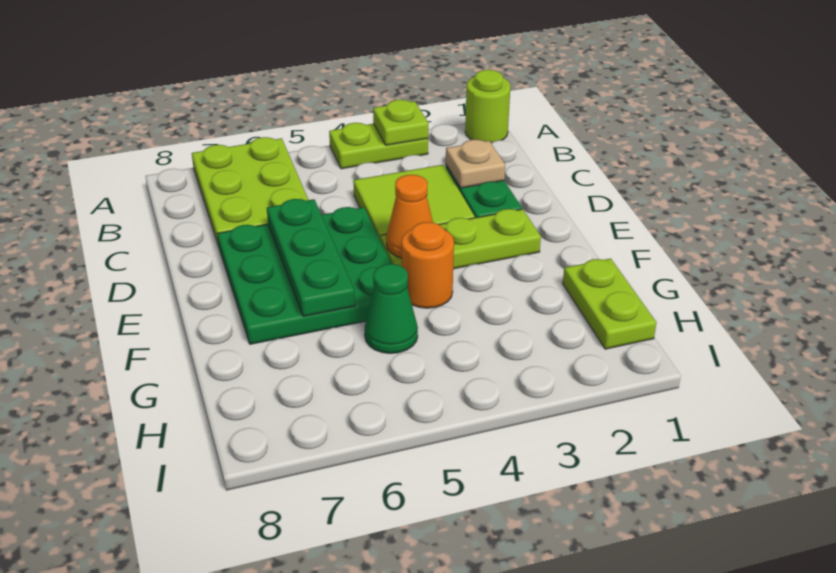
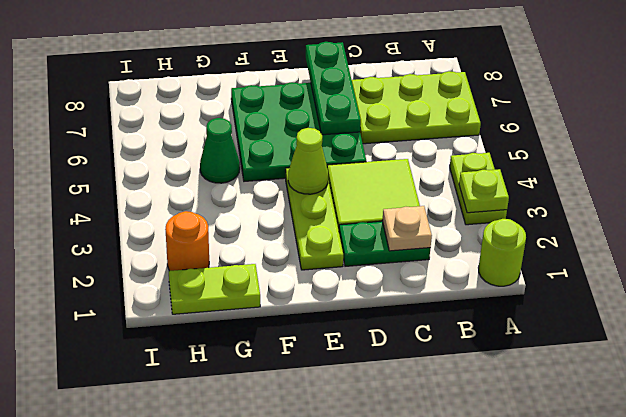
green plate D6:F6 level 2 -> green plate D6:D8 level 2
orange cone E4 level 2 -> lime cone E4 level 2
orange round brick F4 level 1 -> orange round brick H2 level 1

